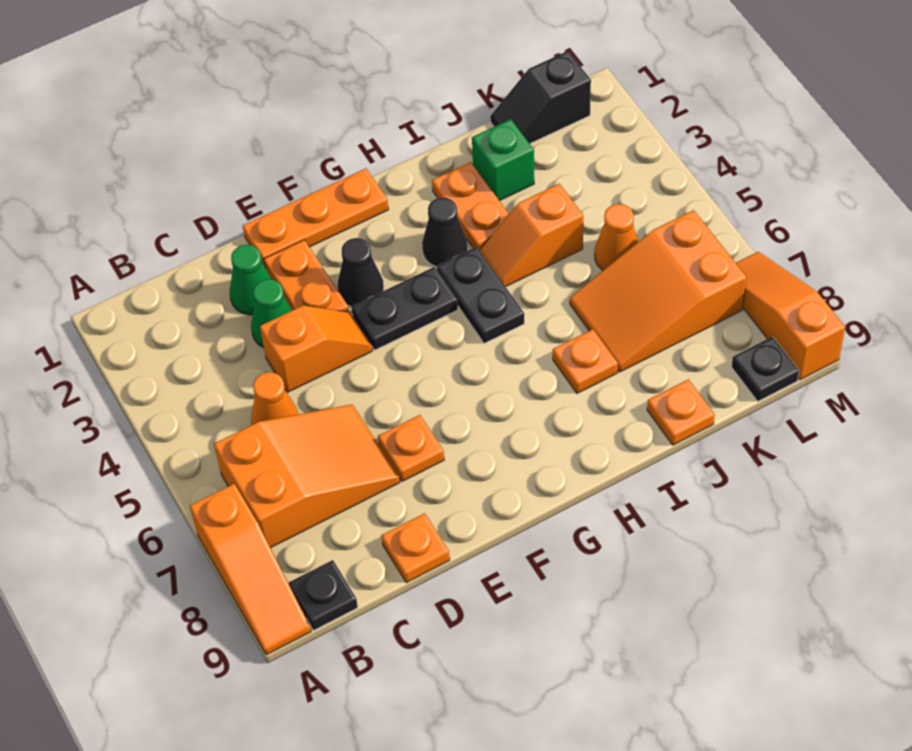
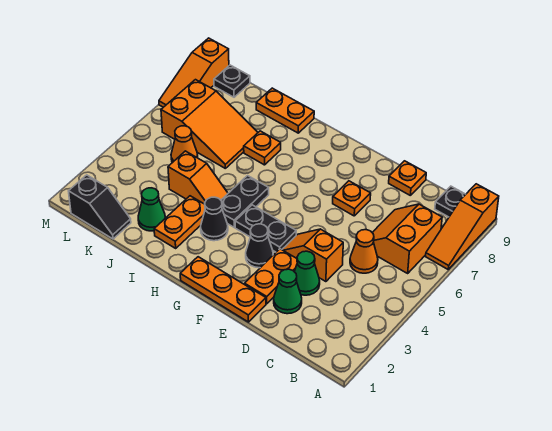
orange slope A7:A9 level 1 top 7 -> orange slope A7:A9 level 1 top 9
orange slope B6:D7 level 1 top B -> orange slope B6:C7 level 1 top B
green brick J2 level 1 -> green cone J2 level 1
orange plate J9 level 1 -> orange plate I9:J9 level 1

